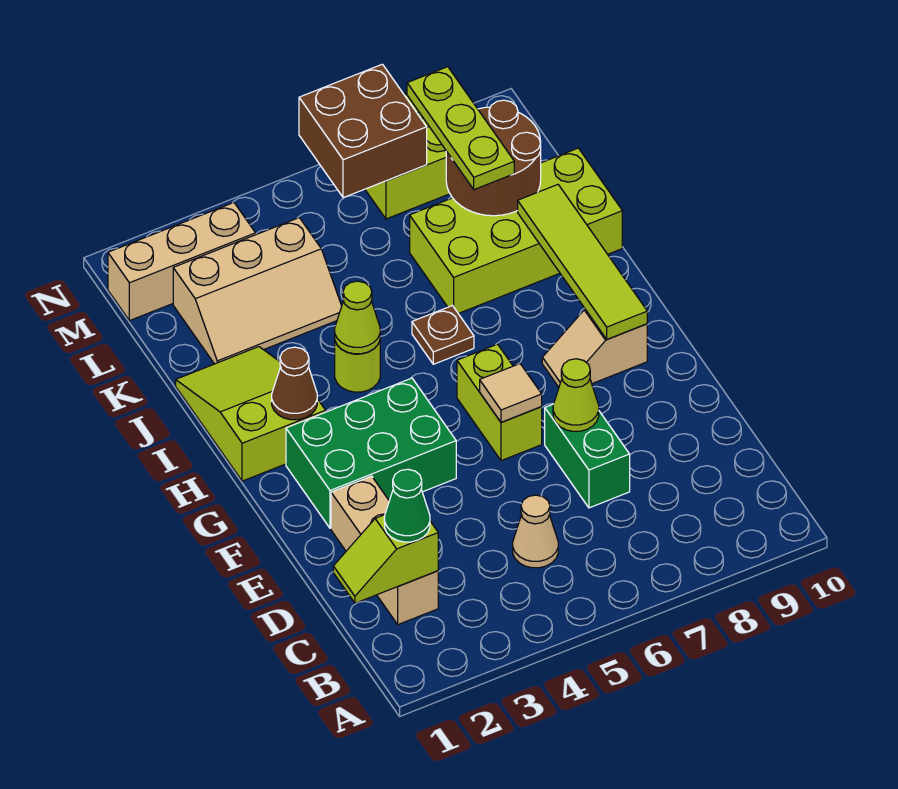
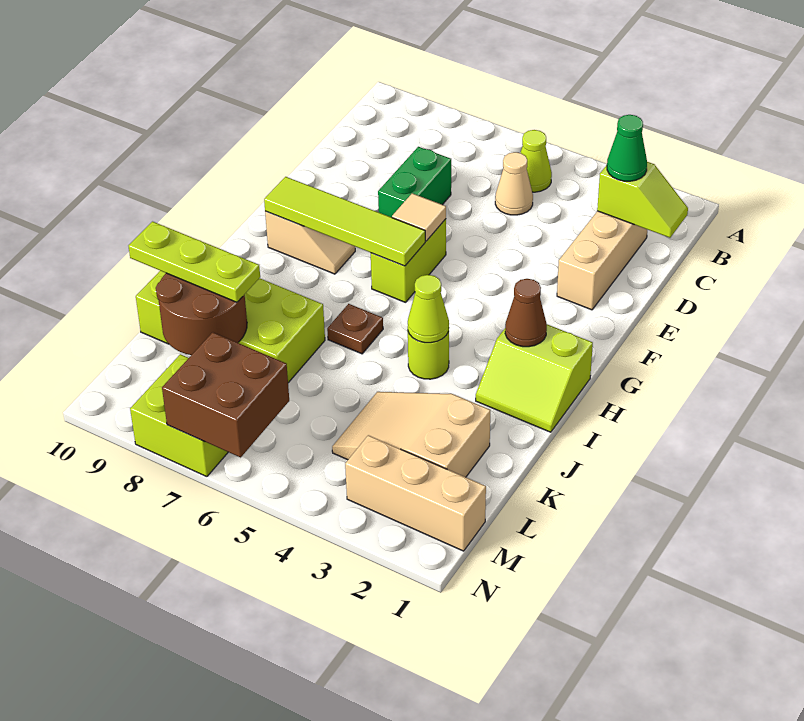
lime cone E7 level 2 -> lime cone B5 level 1
green brick F2:G4 level 1 -> none
lime tile G9:J9 level 2 -> lime tile G6:G9 level 2
lime slope H1:J2 level 1 top H -> lime slope H1:I2 level 1 top H
tan slope K2:L4 level 1 top L -> tan slope K2:L4 level 1 top 2
lime plate K8:M8 level 3 -> lime plate K8:K10 level 3

